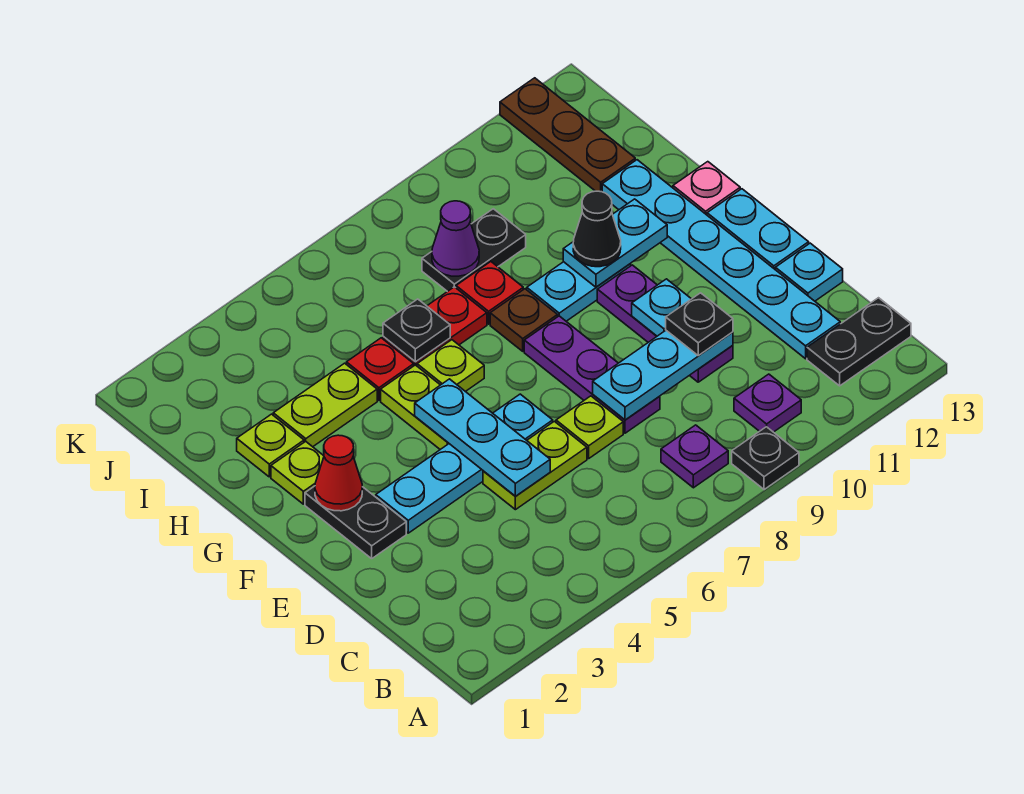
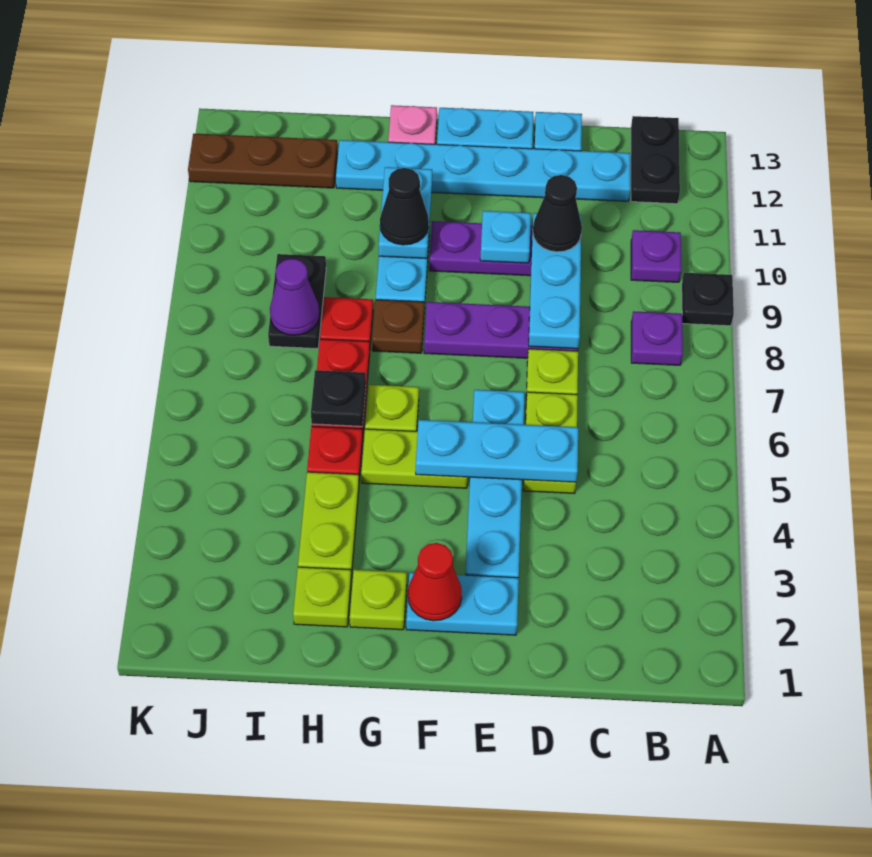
black plate D10 level 3 -> black cone D10 level 3
black plate E2:F2 level 1 -> cyan plate E2:F2 level 1

